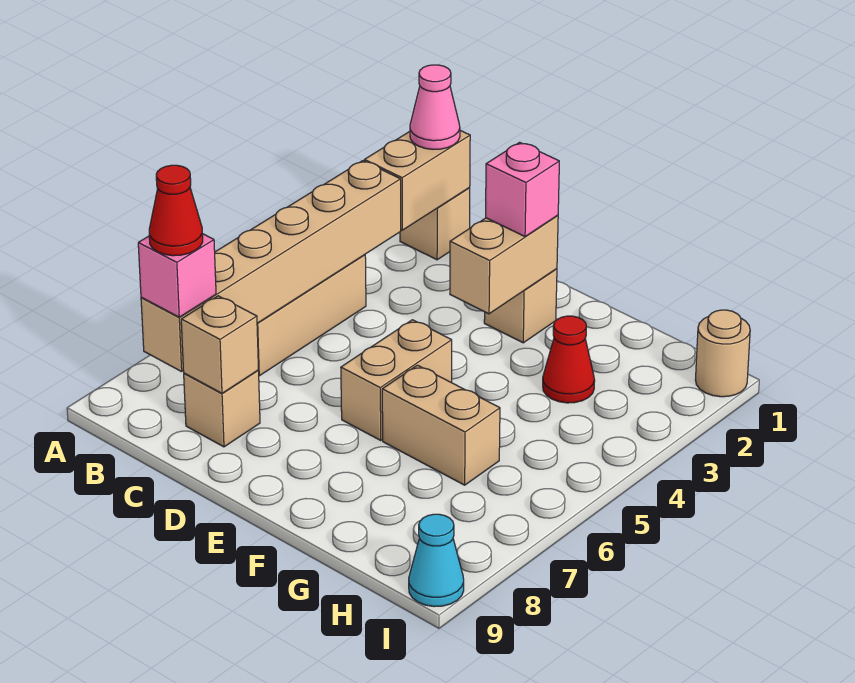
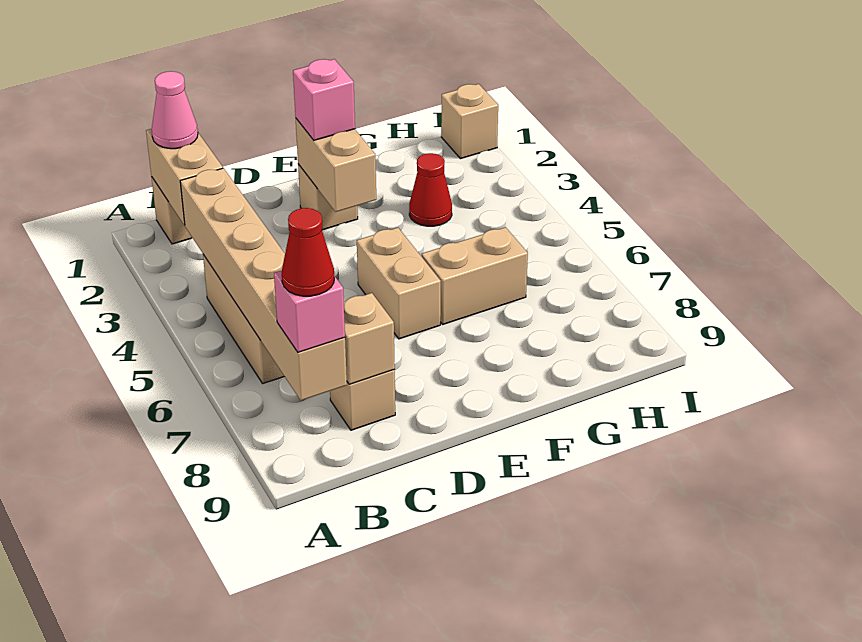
tan round brick I1 level 1 -> tan brick I1 level 1
cyan cone I9 level 1 -> none

